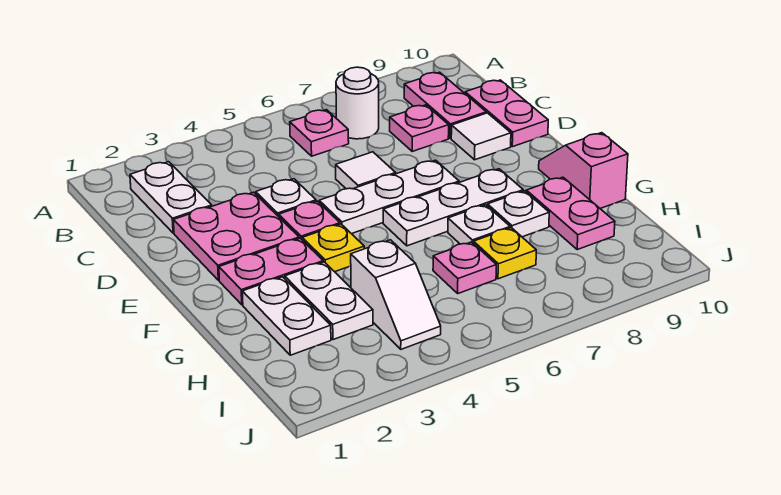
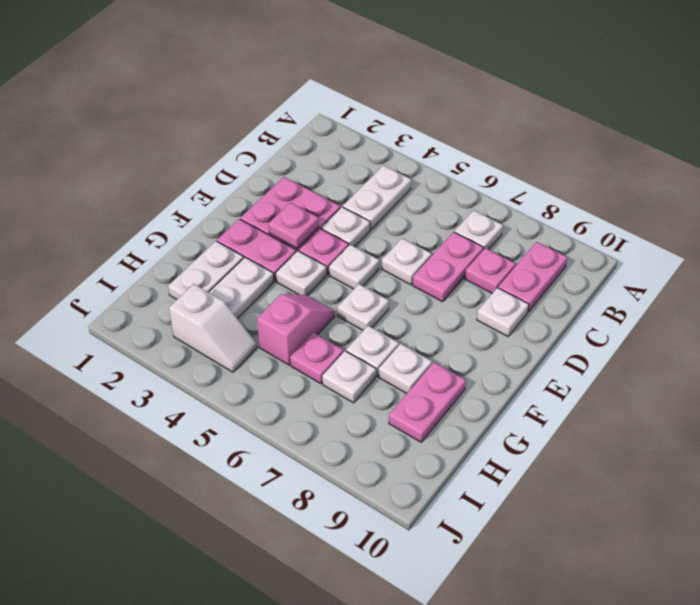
white plate B2:C2 level 1 -> white plate B4:C4 level 1
pink plate B6 level 1 -> pink plate E3 level 2
white round brick B7 level 1 -> white plate B7 level 1
pink plate C10:D10 level 1 -> pink plate C7:D7 level 1
white tile D6 level 1 -> white plate D6 level 1
white tile D9 level 1 -> white plate D9 level 1
white plate E5:E7 level 1 -> white plate E5 level 1
yellow plate F4 level 1 -> white plate F4 level 1
white plate F6:F8 level 1 -> white plate F6 level 1
pink slope F10:G10 level 1 top G -> pink slope G5:H5 level 1 top H
white slope H4:I4 level 1 top H -> white slope I3:I4 level 1 top 3
yellow plate H7 level 1 -> white plate H7 level 1

